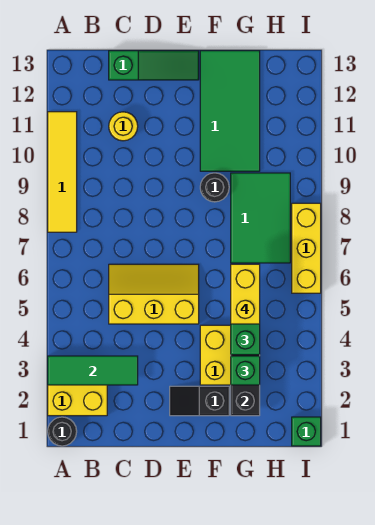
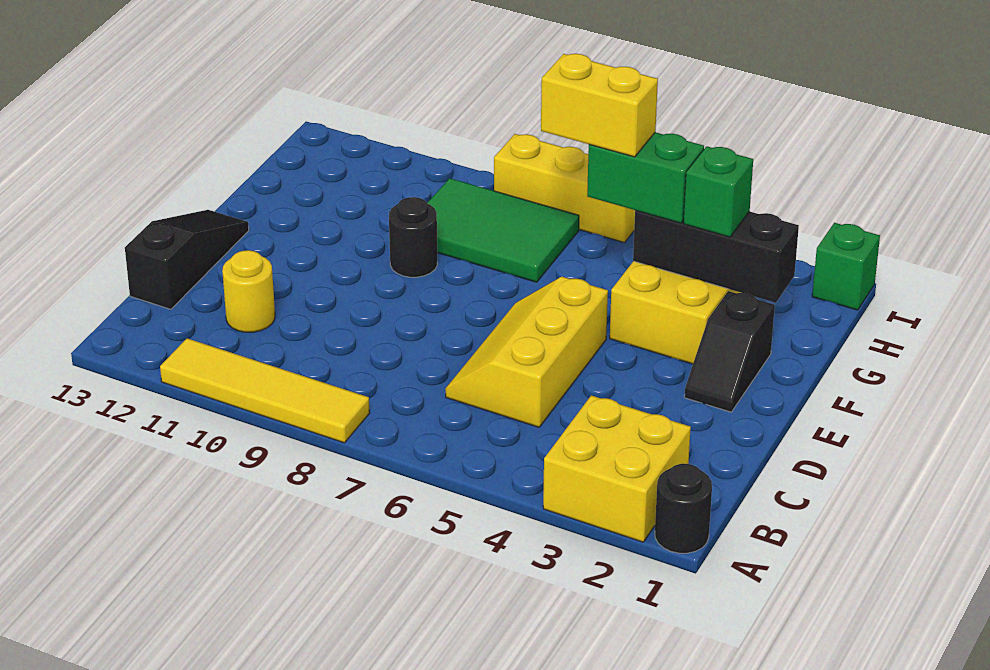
green tile A3:C3 level 2 -> none
green slope C13:E13 level 1 top C -> black slope C13:E13 level 1 top C
green tile F10:G13 level 1 -> none

